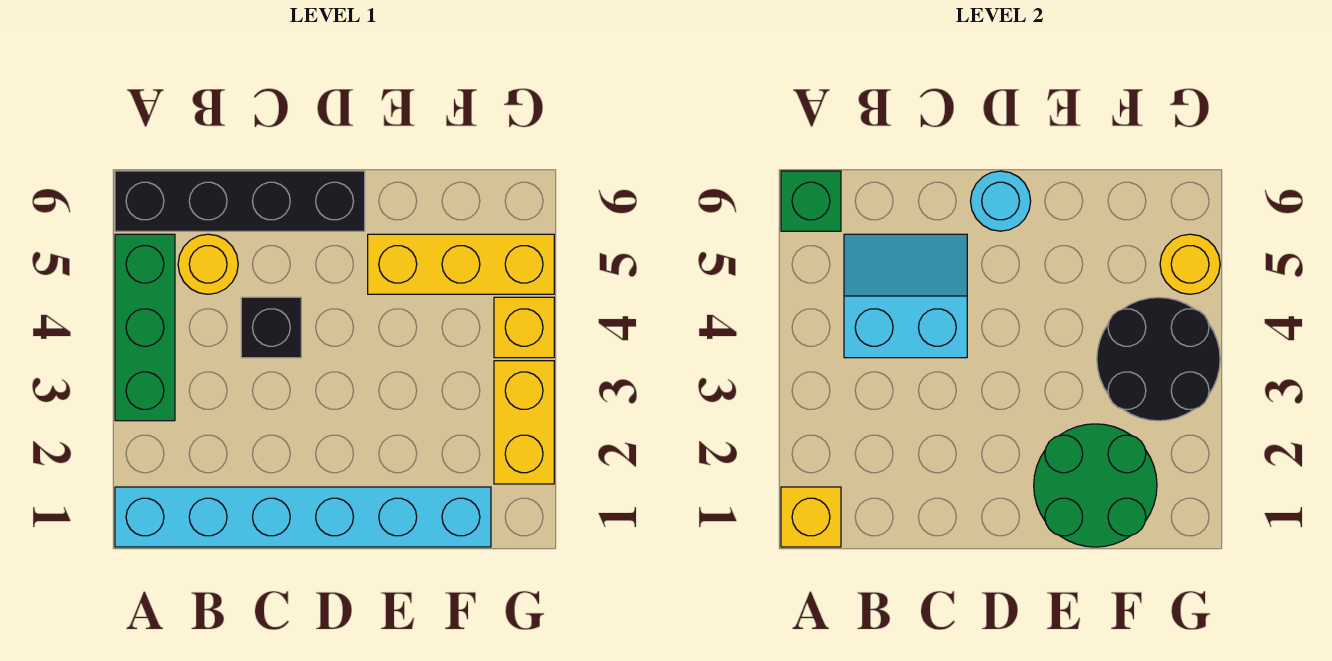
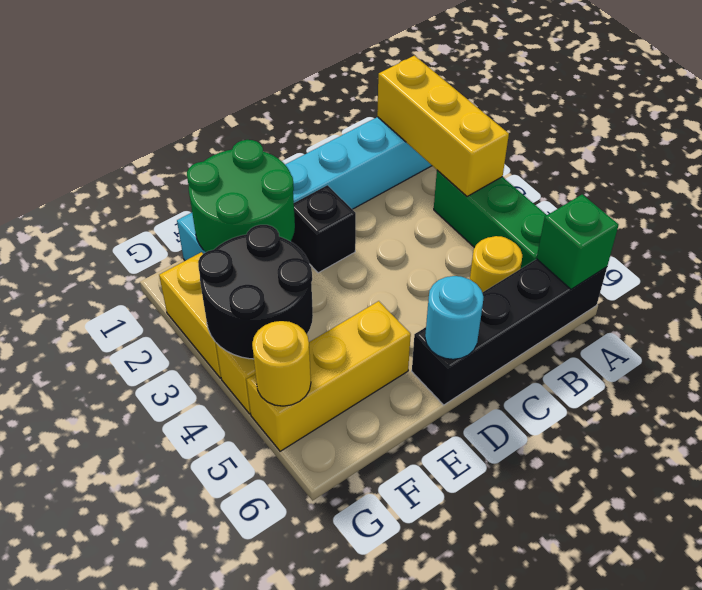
yellow brick A1 level 2 -> yellow brick A1:A3 level 2
cyan slope B4:C5 level 2 top 4 -> none
black brick C4 level 1 -> black brick D2 level 1

